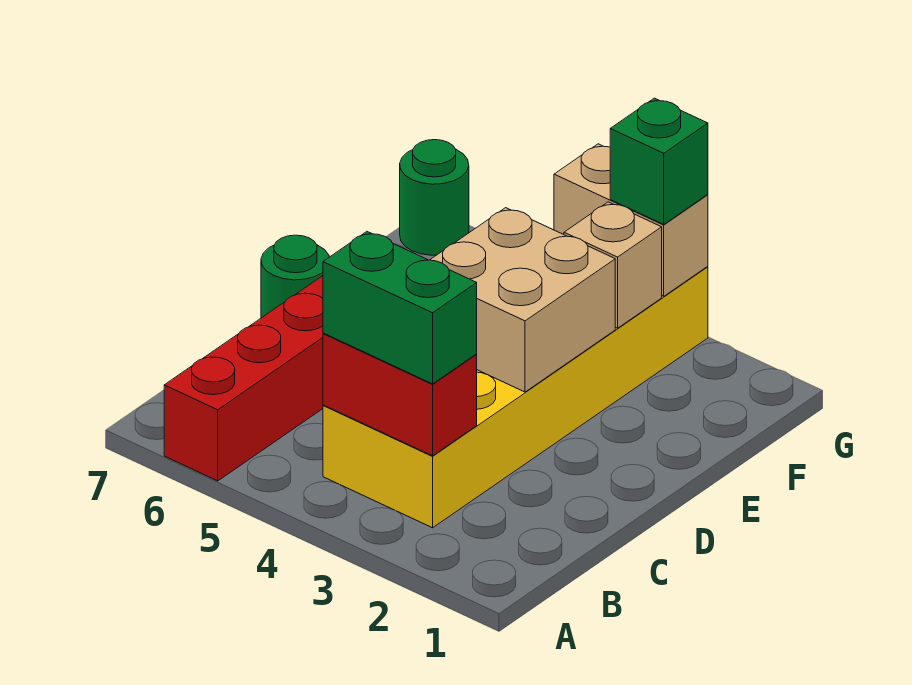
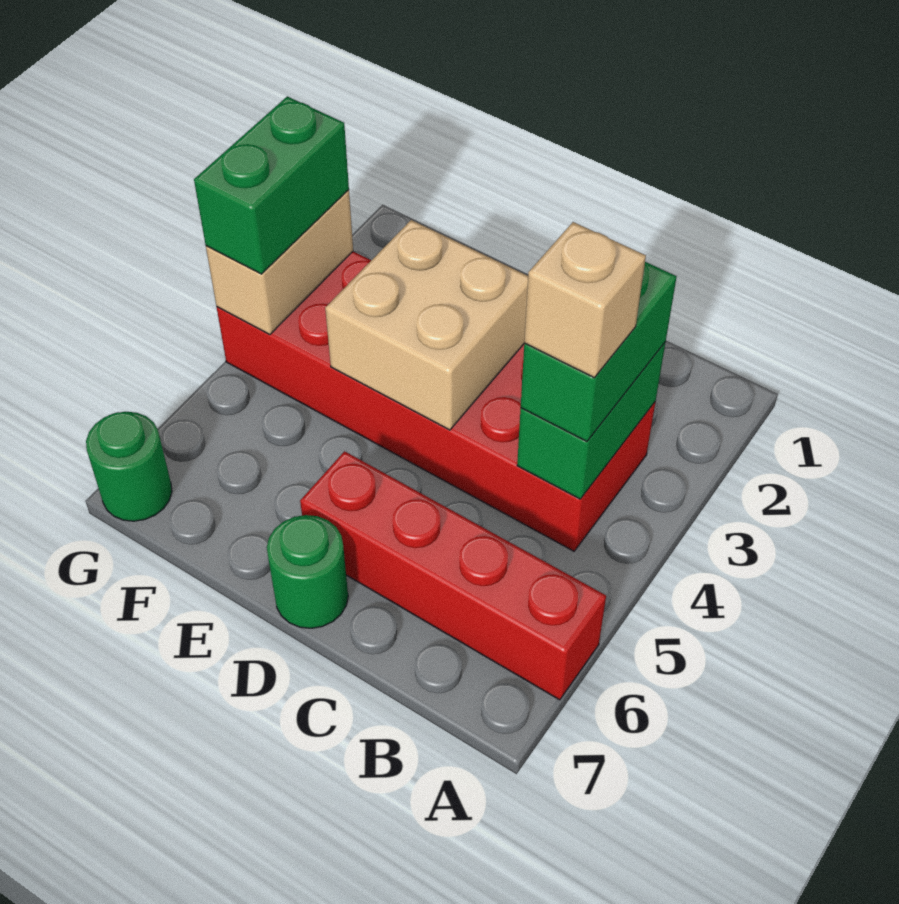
yellow brick B3:G4 level 1 -> red brick B3:G4 level 1
red brick B3:B4 level 2 -> green brick B3:B4 level 2
tan brick F3 level 2 -> tan brick B4 level 4
green brick G3 level 3 -> green brick G3:G4 level 3

